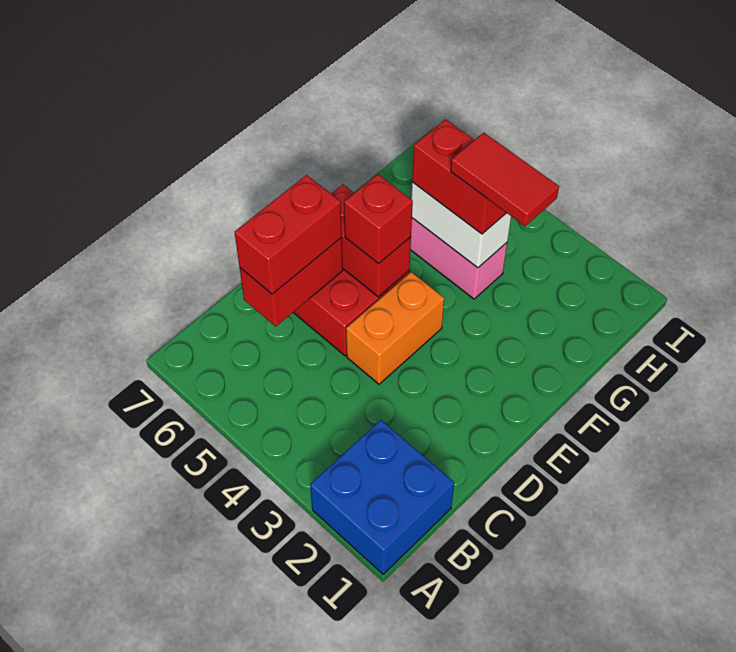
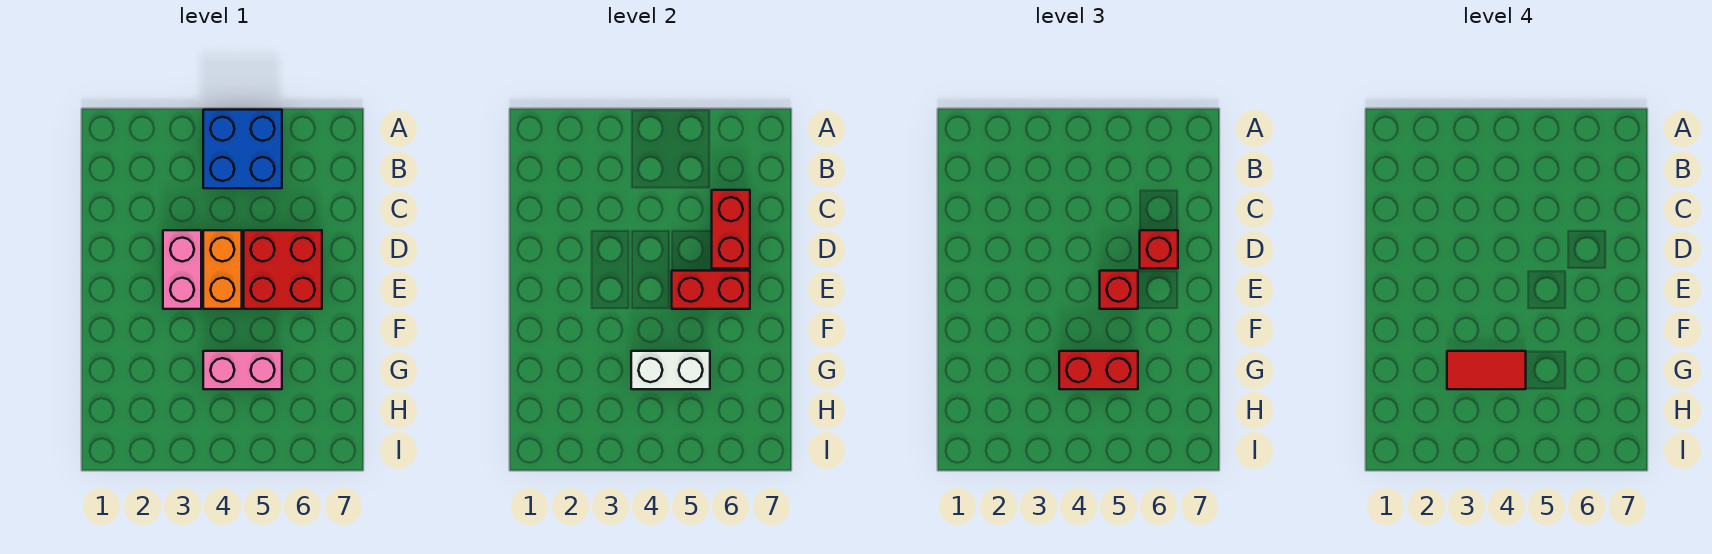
blue brick A1:B2 level 1 -> blue brick A4:B5 level 1
red brick C6:D6 level 3 -> red brick D6 level 3
none -> pink brick D3:E3 level 1

